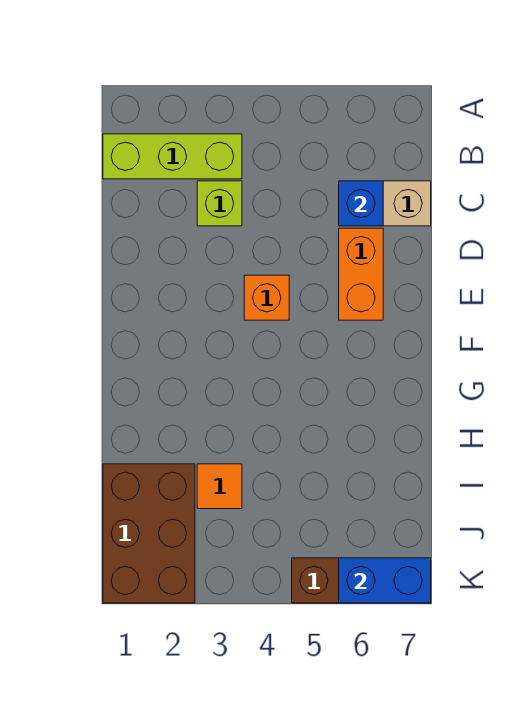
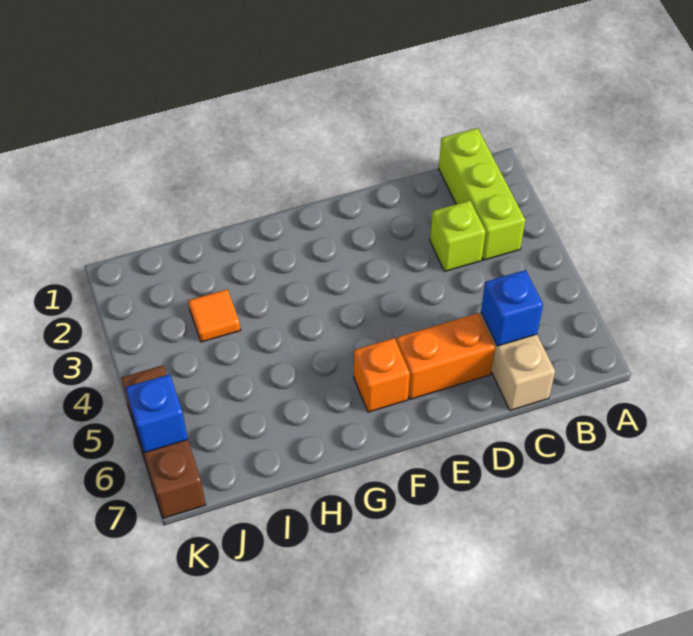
orange brick E4 level 1 -> orange brick F6 level 1
brown brick I1:K2 level 1 -> none
blue brick K6:K7 level 2 -> blue brick K6 level 2

